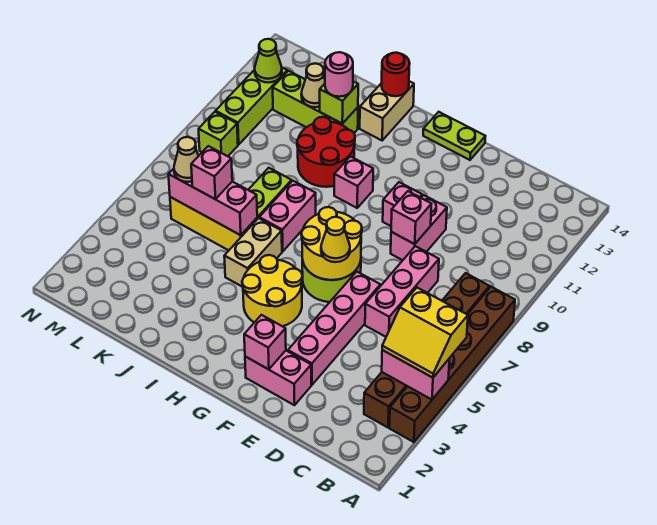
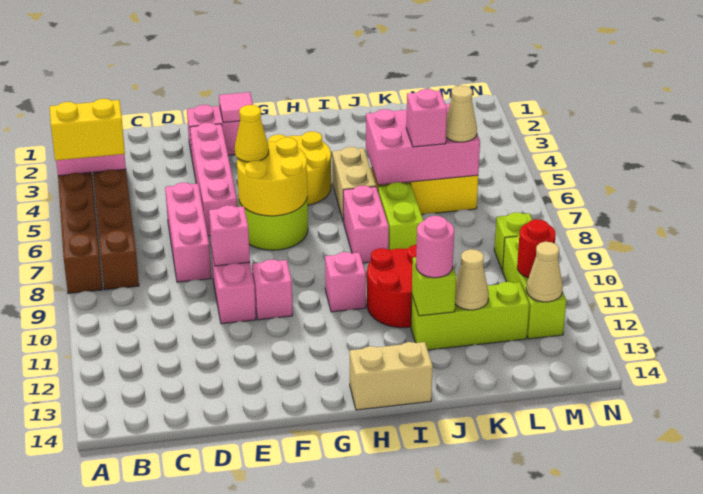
pink brick F2 level 2 -> pink tile F2 level 2
lime plate F14:G14 level 1 -> none
tan brick I13:I14 level 1 -> tan brick H14:I14 level 1
red round brick I14 level 2 -> red round brick M11 level 2
pink brick J6:L6 level 2 -> pink brick J5:L6 level 2
lime cone M12 level 2 -> tan cone M12 level 2

